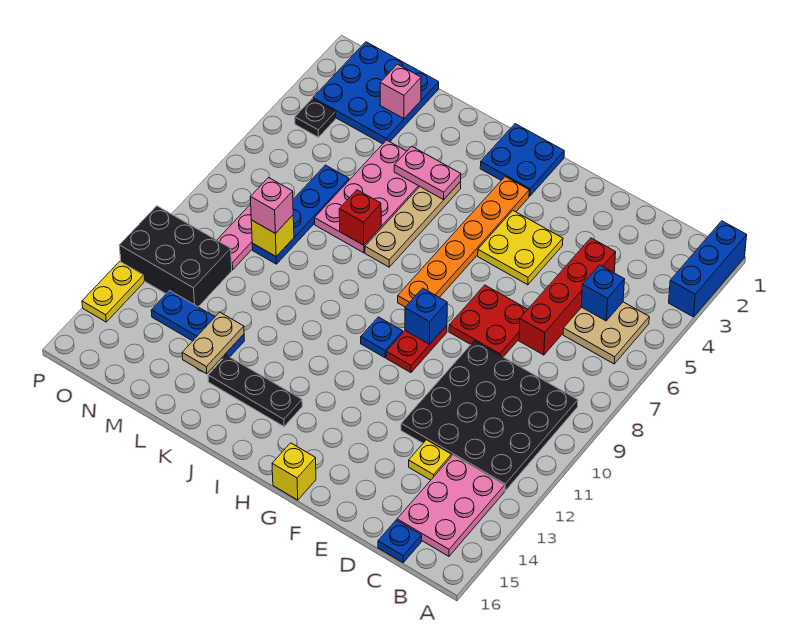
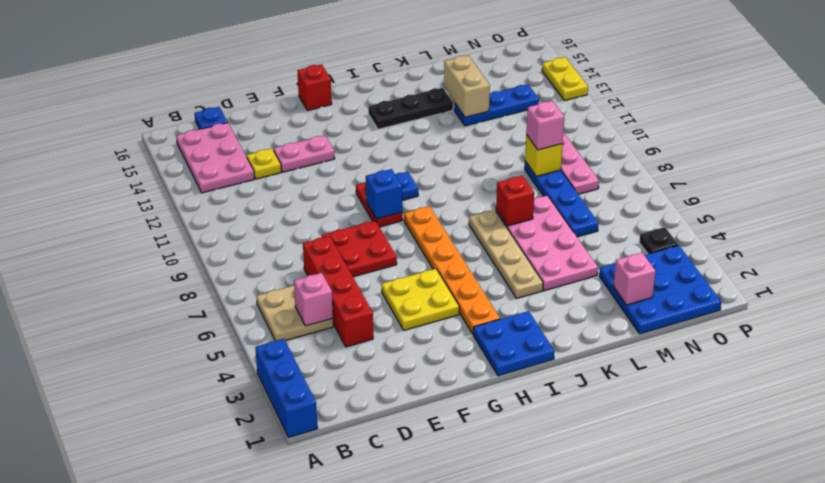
black plate B9:E12 level 1 -> none
blue brick C5 level 2 -> pink brick C5 level 2
yellow brick G16 level 1 -> red brick G16 level 1
pink plate J4:K4 level 2 -> pink plate E13:F13 level 1
tan plate L13:L14 level 2 -> tan brick L13:L14 level 2
black brick N11:P12 level 1 -> none

